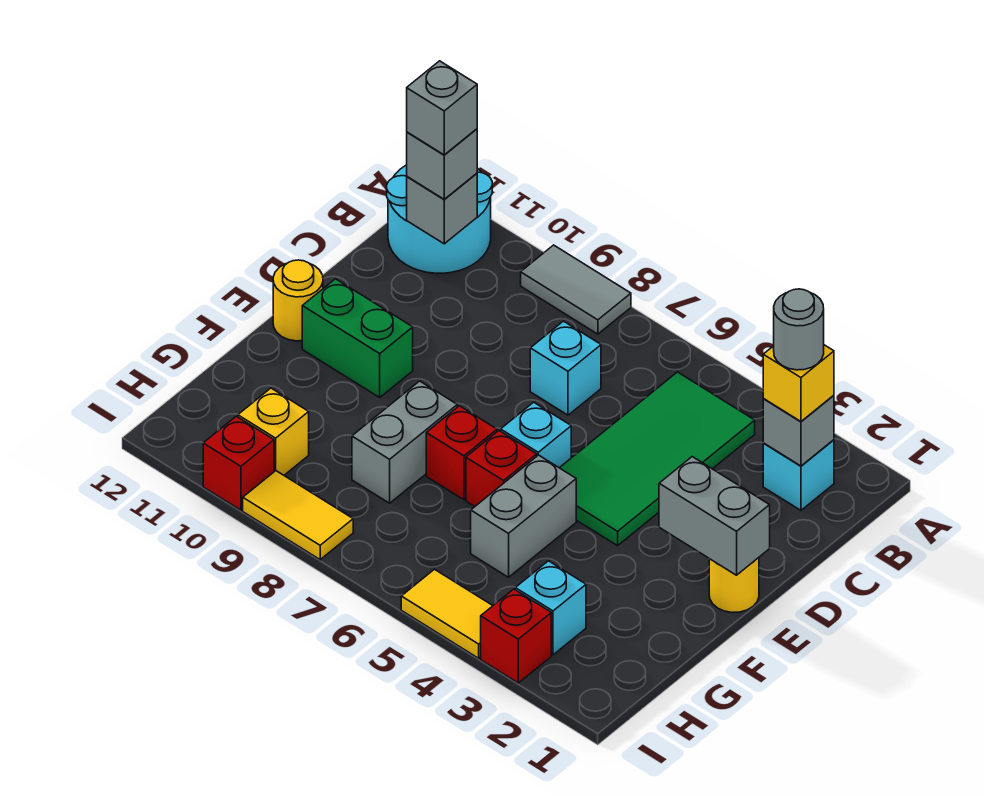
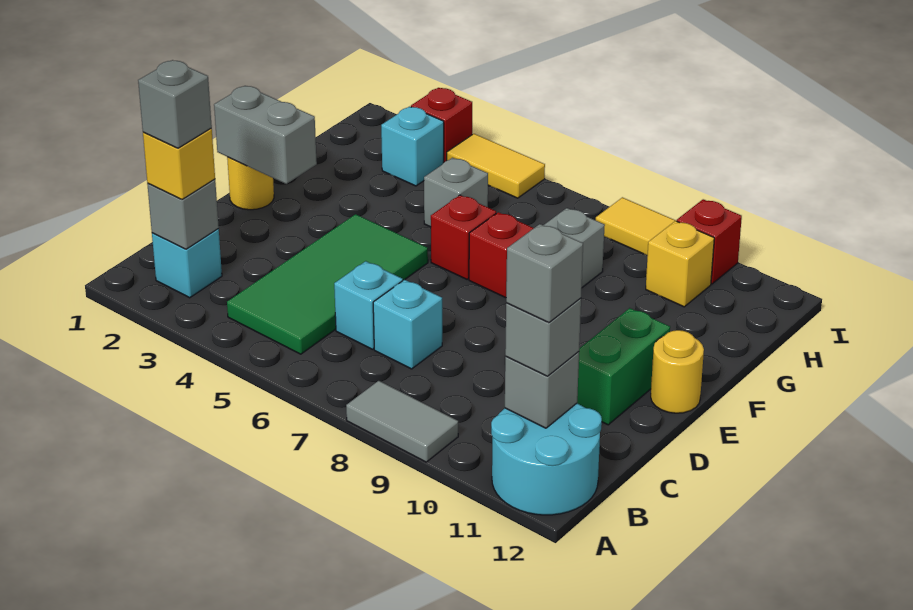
grey round brick B2 level 4 -> grey brick B2 level 4
cyan brick E6 level 1 -> cyan brick C6 level 1
green brick E10:E11 level 1 -> green brick D11:E11 level 1
grey brick F5:G5 level 1 -> grey brick G5 level 1

